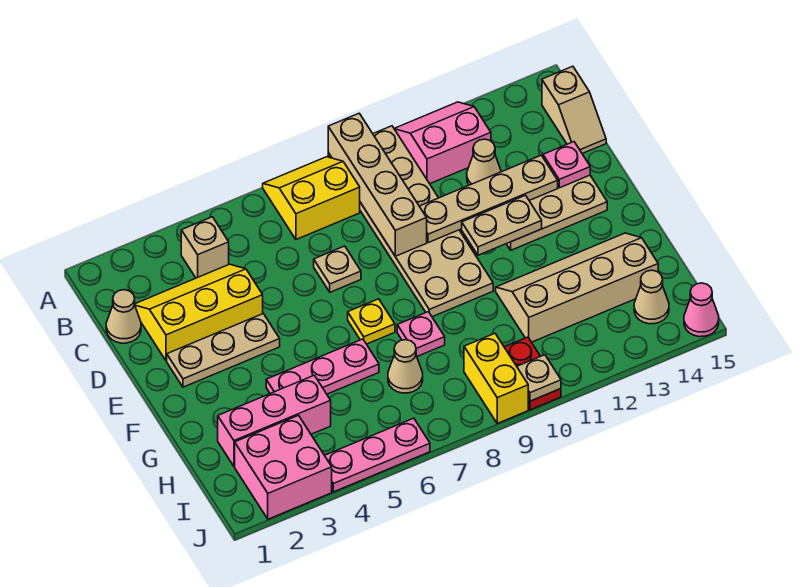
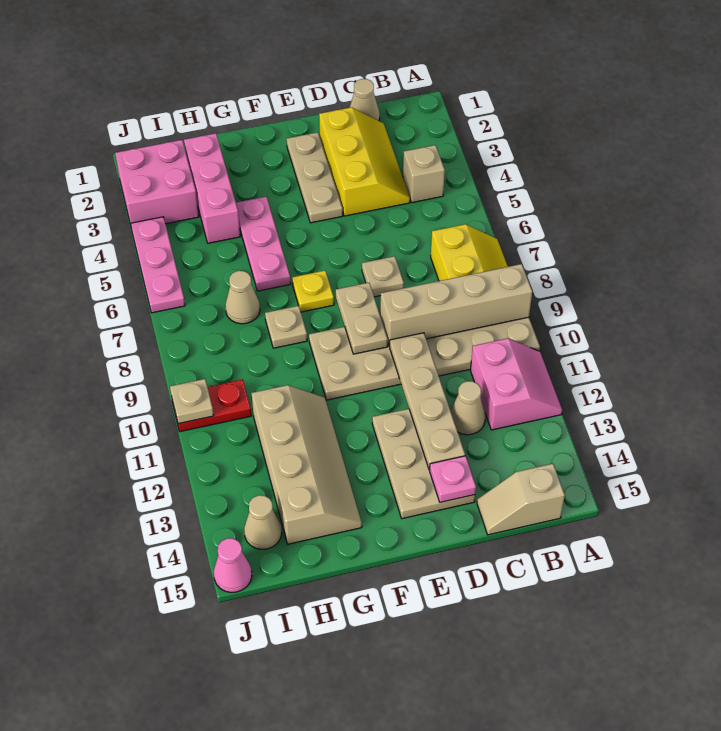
tan plate E11:E12 level 2 -> tan plate E8:E9 level 2
pink plate G8 level 1 -> tan plate G8 level 1
yellow brick I9:J9 level 1 -> none

